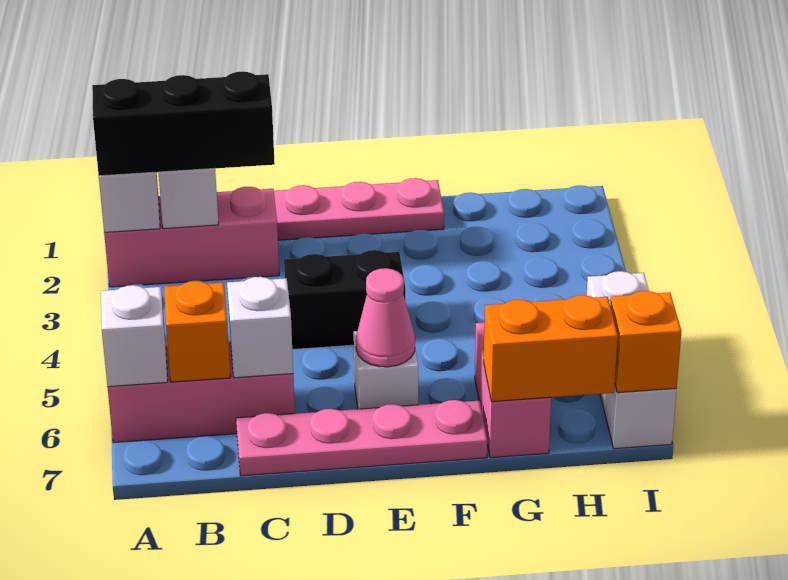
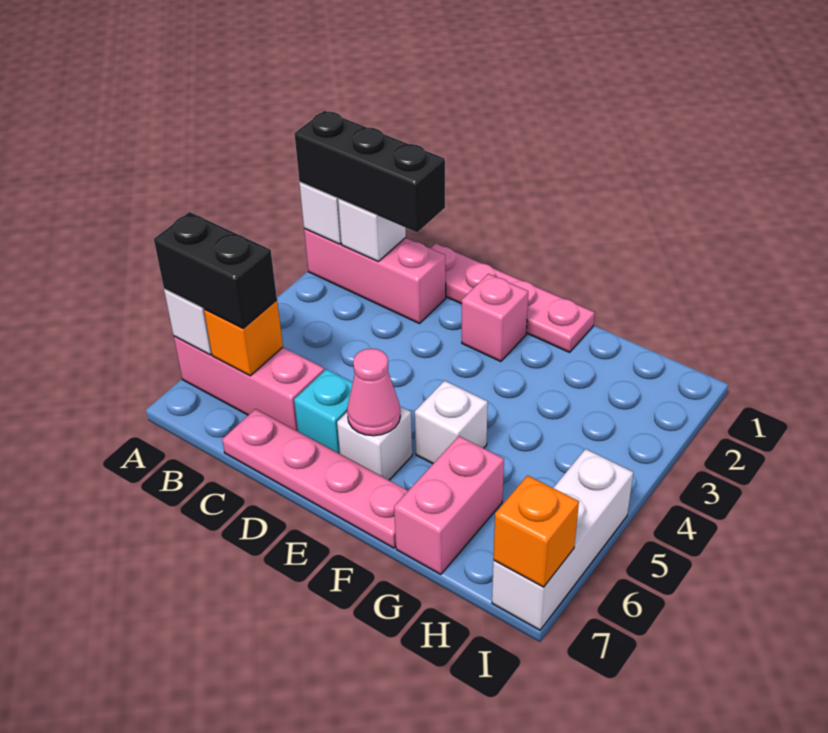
white brick C6 level 2 -> white brick F5 level 1
black brick D4:E4 level 1 -> black brick A6:B6 level 3
none -> cyan brick D6 level 1
none -> pink brick E2 level 1
orange brick G7:H7 level 2 -> none

